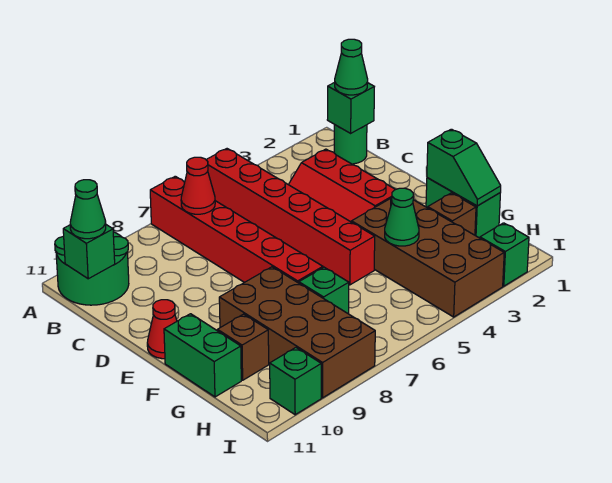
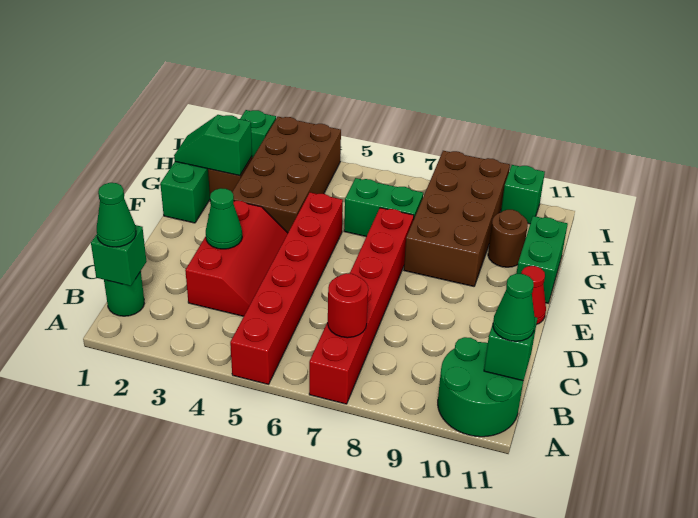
red cone B7 level 2 -> red round brick B7 level 2
green slope F1:G1 level 2 top F -> green slope G1:G2 level 2 top 2
green cone G4 level 2 -> green cone D3 level 2
green brick G7 level 1 -> green brick G6:G7 level 1
brown brick G10 level 1 -> brown round brick G10 level 1

